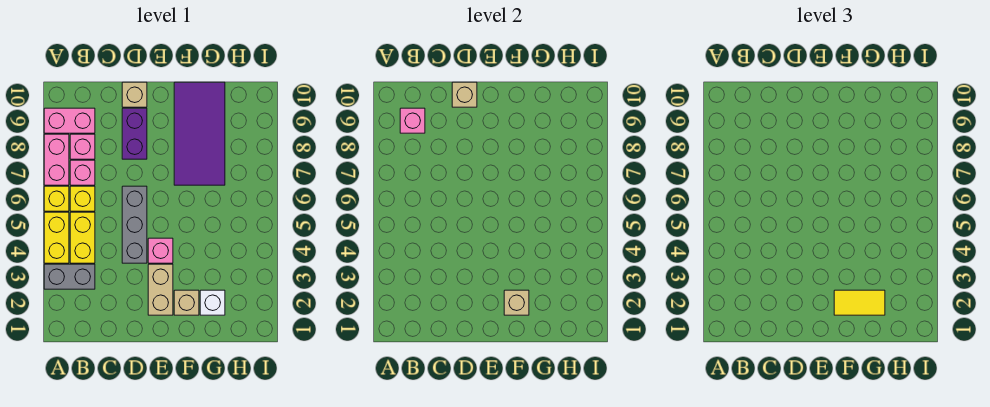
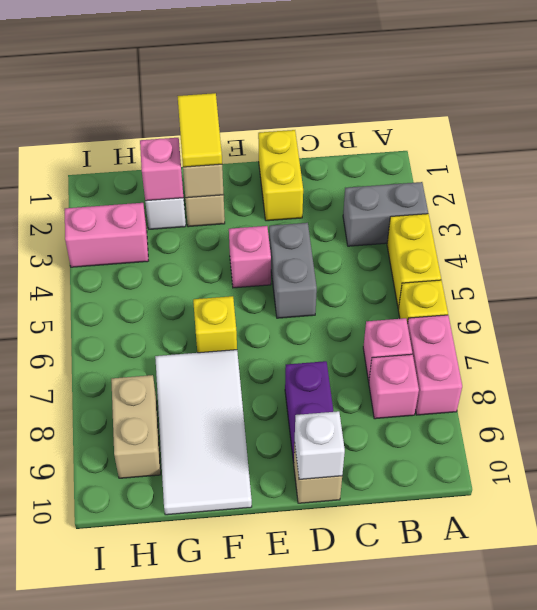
pink brick A9:B9 level 1 -> pink brick H3:I3 level 1
yellow brick B4:B5 level 1 -> yellow brick D1:D2 level 1
yellow brick B6 level 1 -> yellow brick F6 level 1
pink brick B9 level 2 -> pink brick G2 level 2
grey brick D4:D6 level 1 -> grey brick D4:D5 level 1
tan brick D10 level 2 -> white brick D10 level 2
tan brick E2:E3 level 1 -> tan brick H8:H9 level 1
yellow tile F2:G2 level 3 -> yellow tile F1:F2 level 3
purple tile F7:G10 level 1 -> white tile F7:G10 level 1

